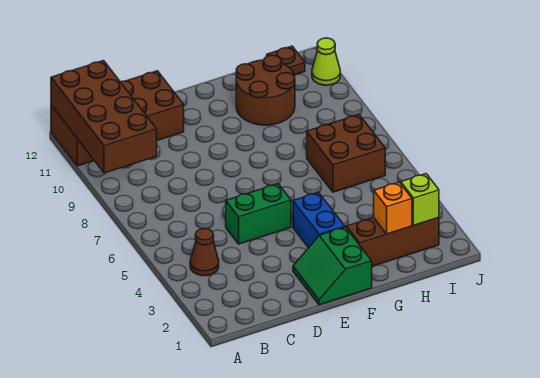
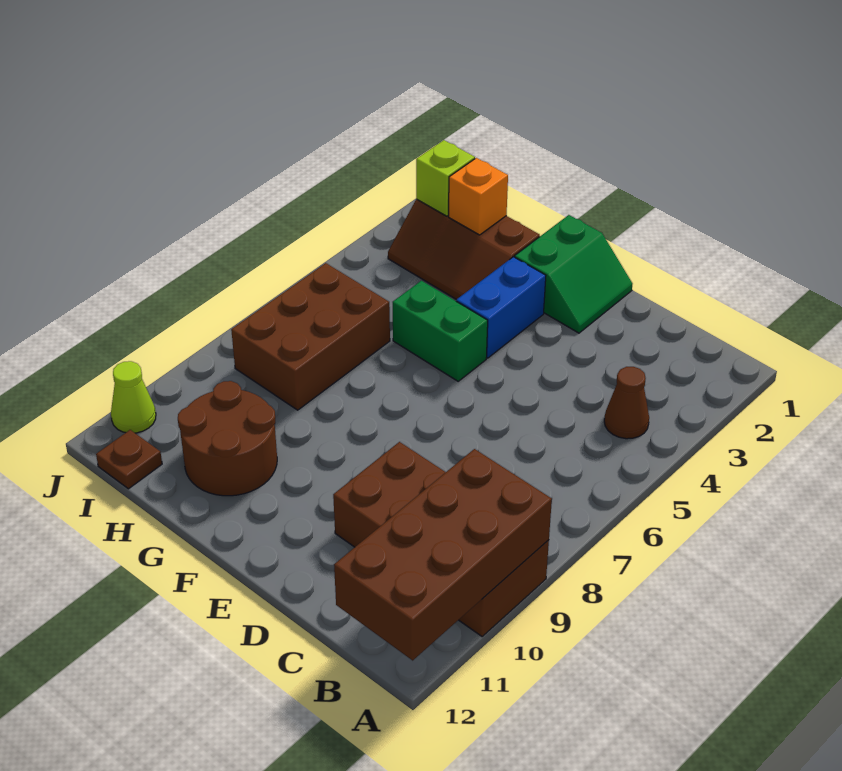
brown brick A11:D12 level 1 -> brown brick A9:D10 level 1
green brick D5:E5 level 1 -> green brick F5:G5 level 1
brown brick H6:I7 level 1 -> brown brick H6:I8 level 1

